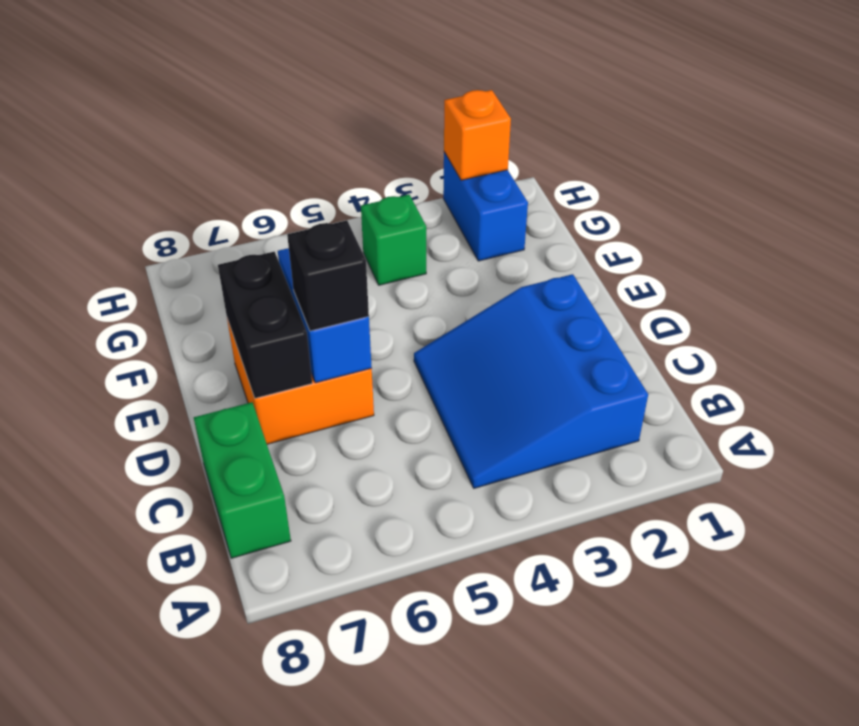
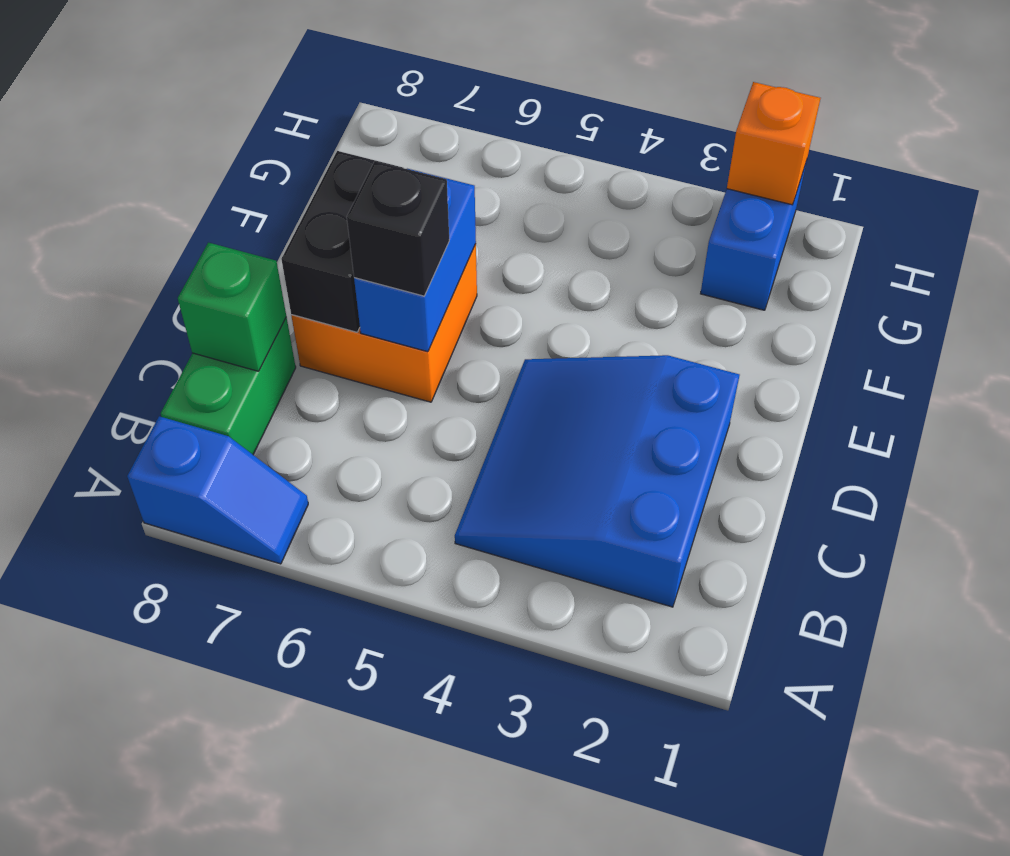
none -> blue slope A7:A8 level 1 top 8
green brick G4 level 1 -> green brick C8 level 2

